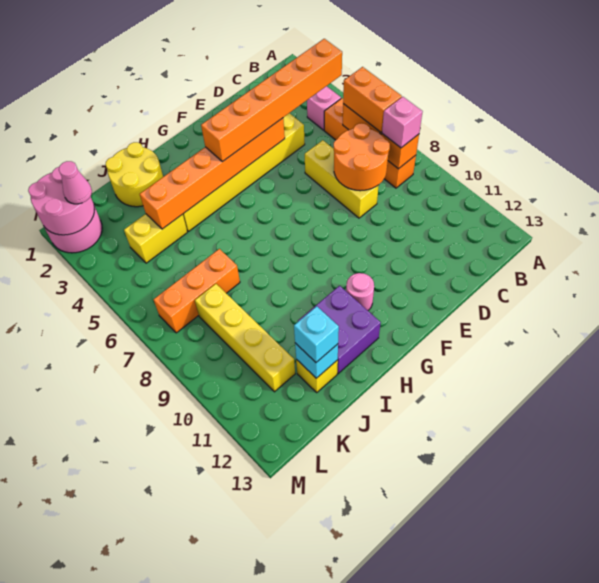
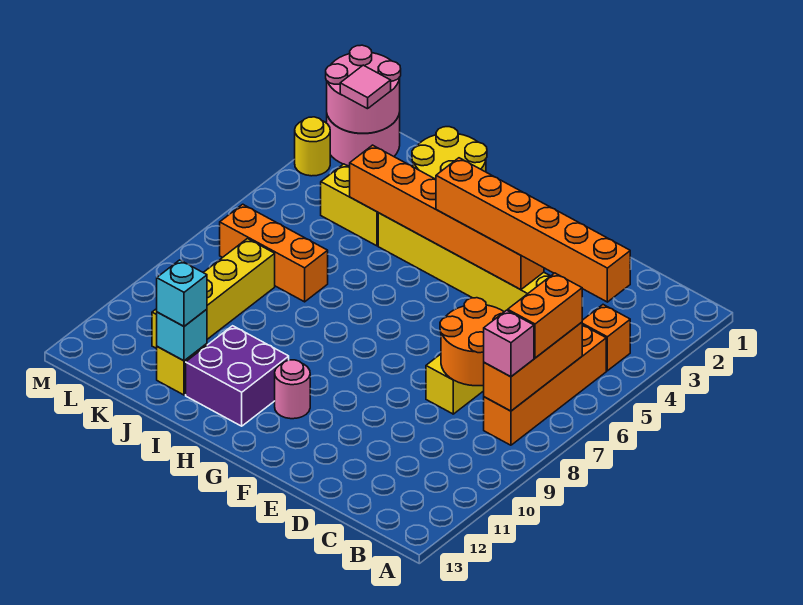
pink brick B4 level 1 -> orange brick B4 level 1
pink cone L2 level 3 -> pink tile L2 level 3
none -> yellow round brick M3 level 1

